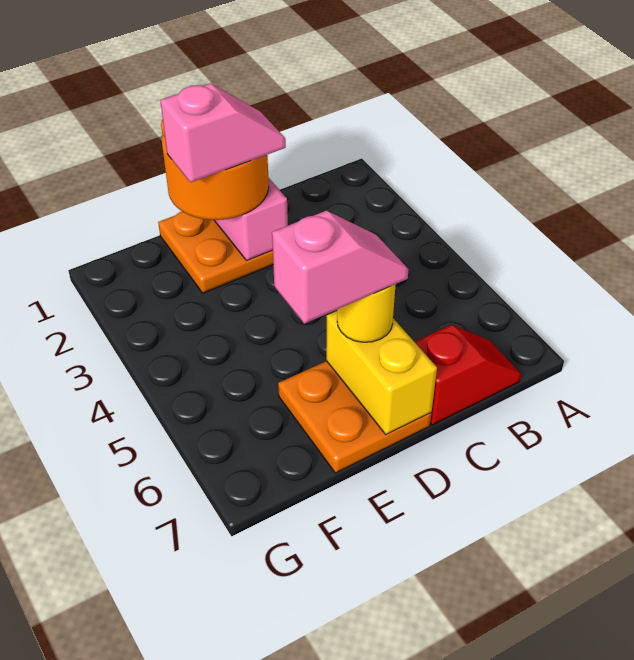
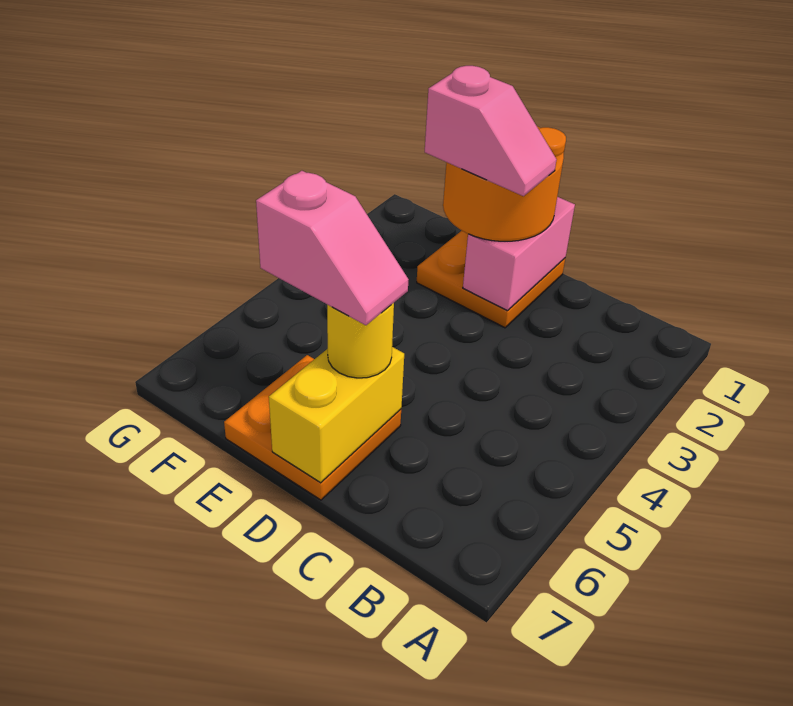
red slope B7:C7 level 1 top C -> none

